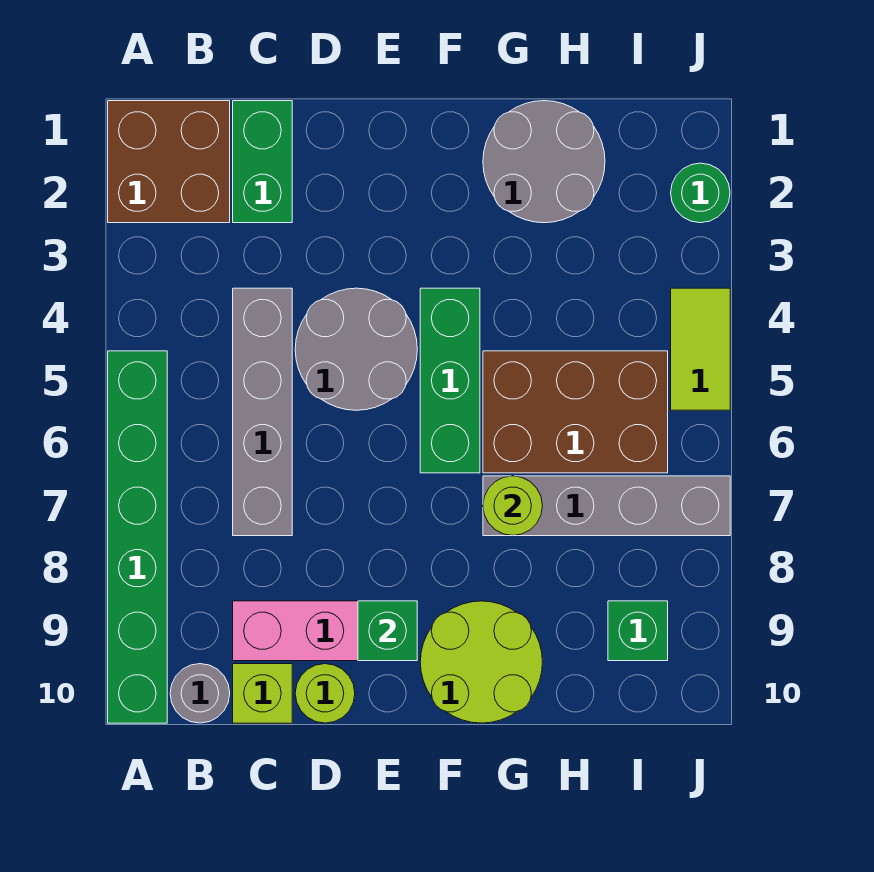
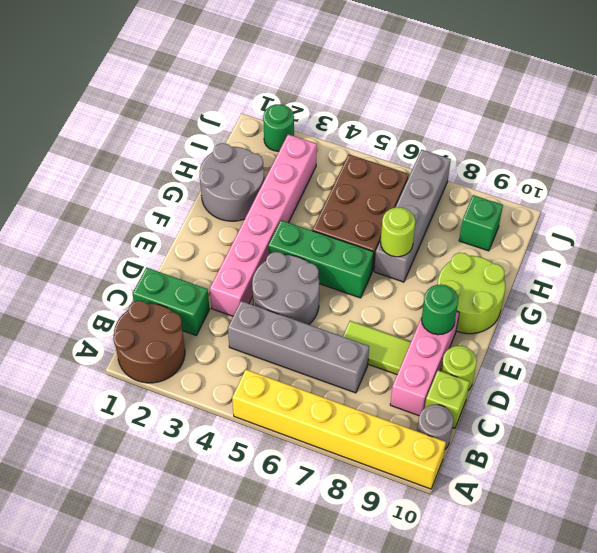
brown brick A1:B2 level 1 -> brown round brick A1:B2 level 1
green brick A5:A10 level 1 -> yellow brick A5:A10 level 1
none -> pink brick D3:I3 level 1
green brick E9 level 2 -> green round brick E9 level 2
lime tile J4:J5 level 1 -> lime tile D7:D8 level 1

